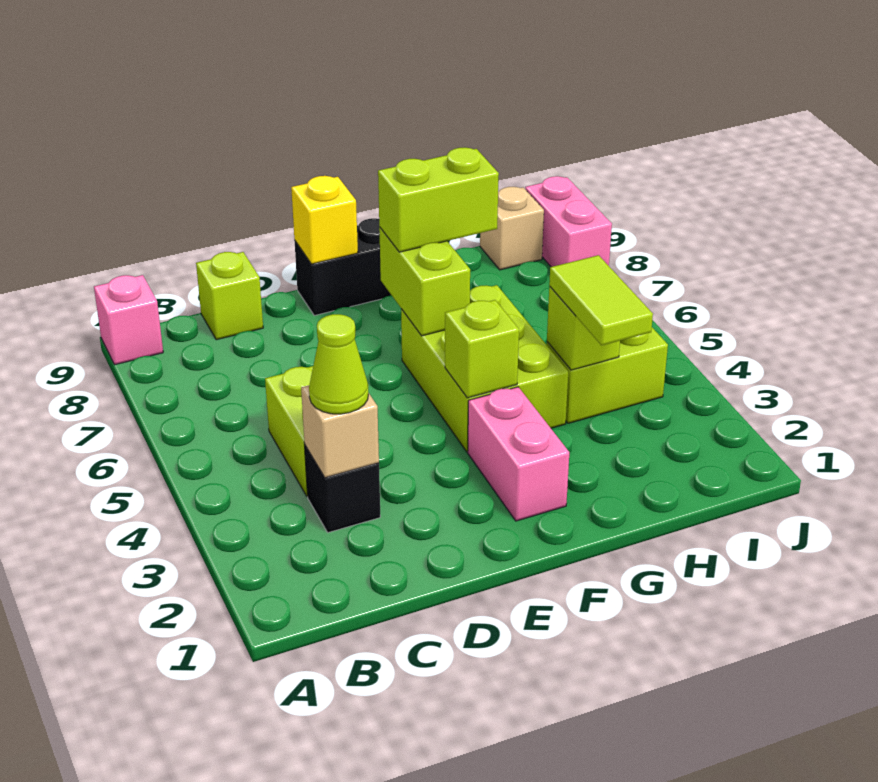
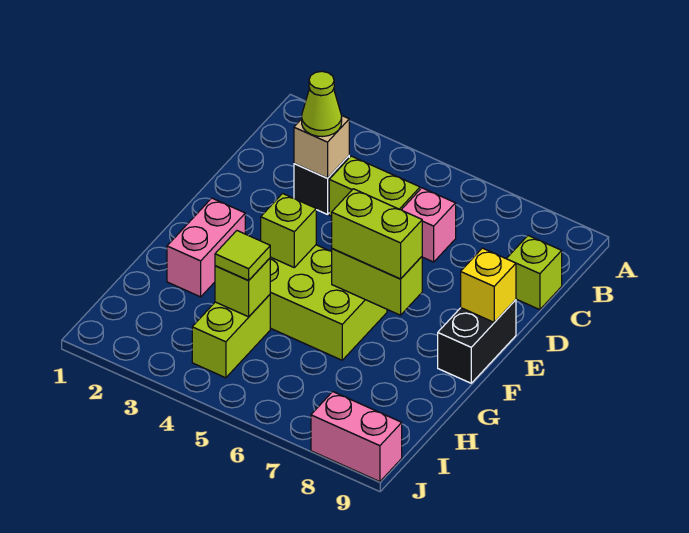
pink brick A9 level 1 -> pink brick C6 level 1
pink brick F2:F3 level 1 -> pink brick F2:G2 level 1
lime brick F7:G7 level 3 -> lime brick F6:F7 level 3
lime tile H3:H4 level 3 -> lime tile H4 level 3
tan brick I9 level 1 -> none

